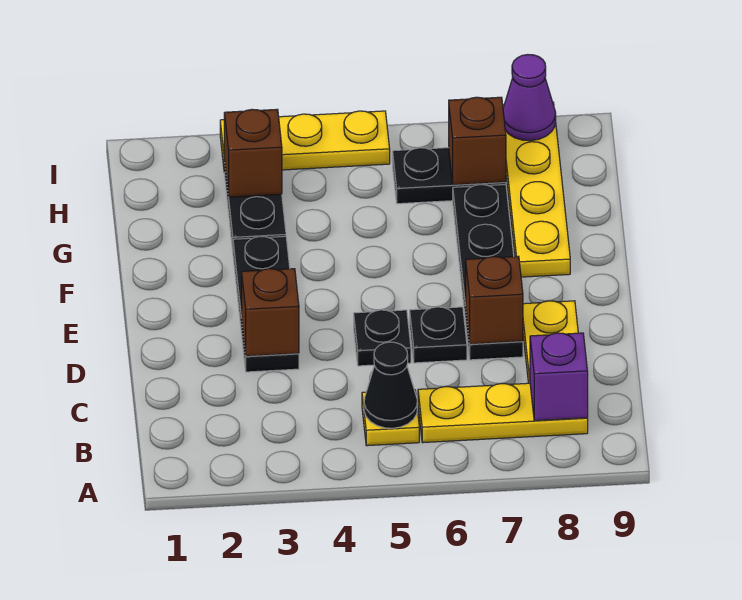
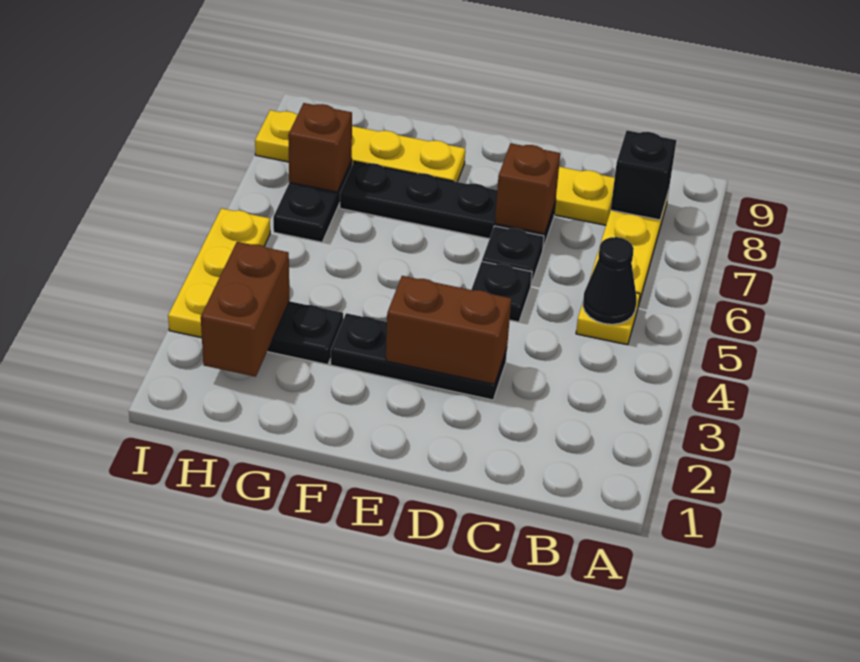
purple brick B8 level 2 -> black brick B8 level 2
brown brick D3 level 2 -> brown brick D3:E3 level 2
brown brick H3 level 2 -> brown brick H2:H3 level 2
purple cone I8 level 2 -> none

